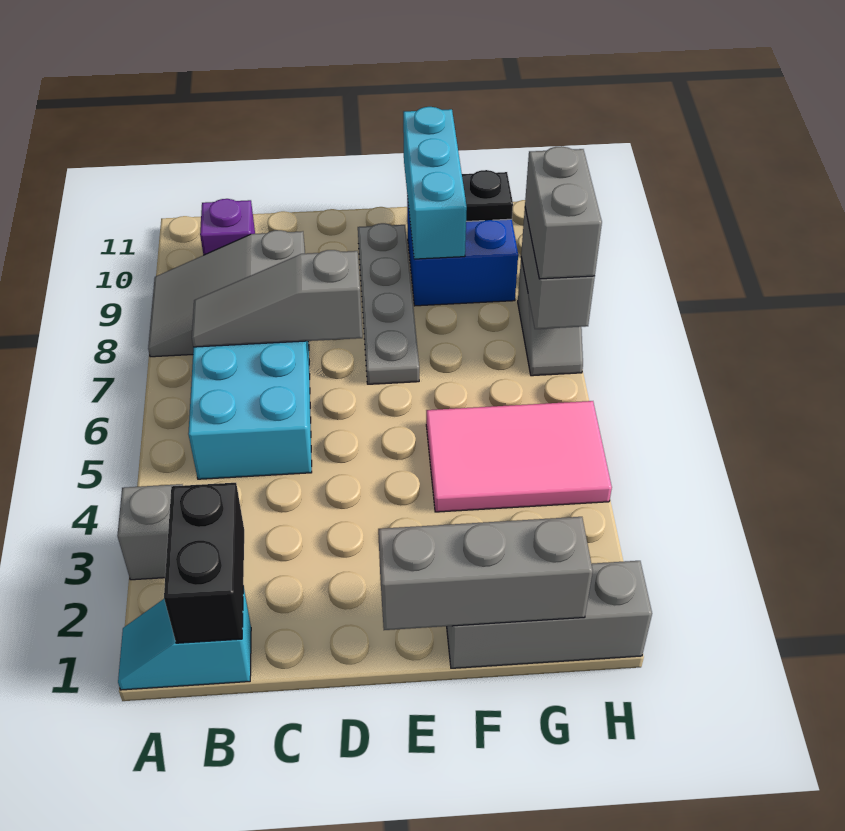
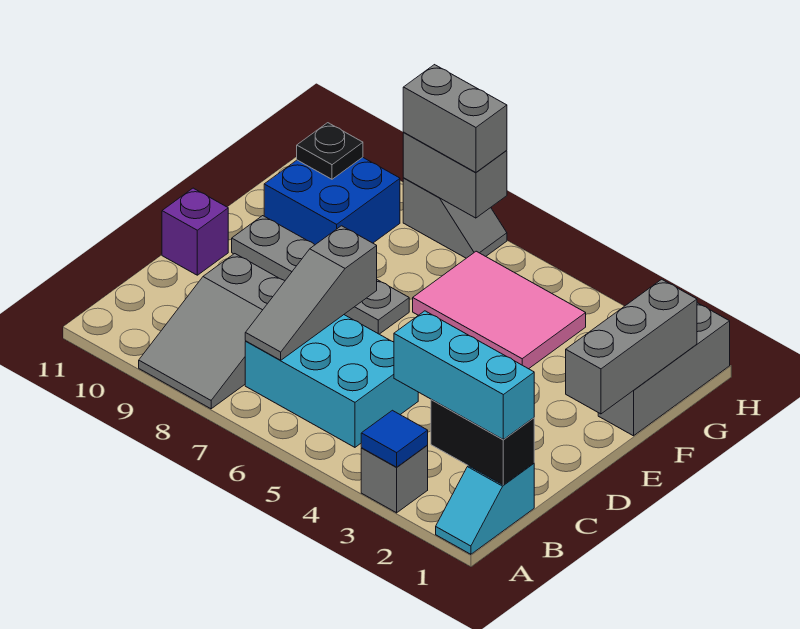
none -> blue tile A3 level 2
purple brick B10 level 1 -> purple brick D11 level 1
pink tile F4:H5 level 1 -> pink tile F4:G6 level 1
cyan brick F9:F11 level 2 -> cyan brick B1:B3 level 3

